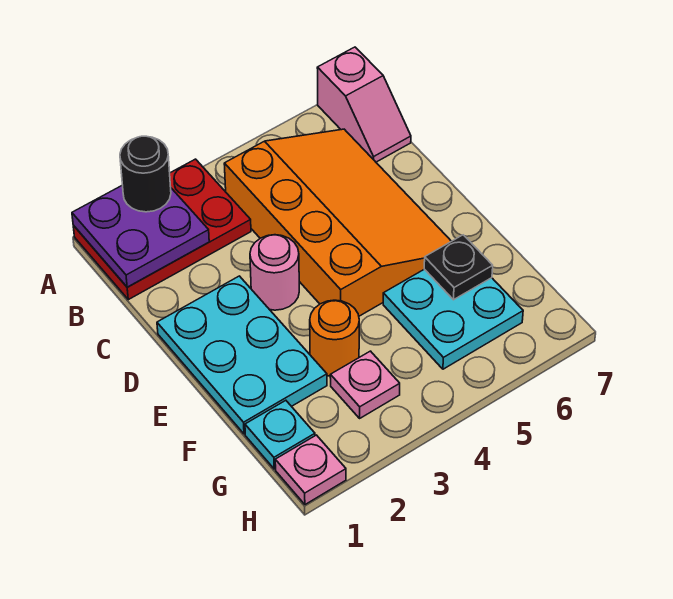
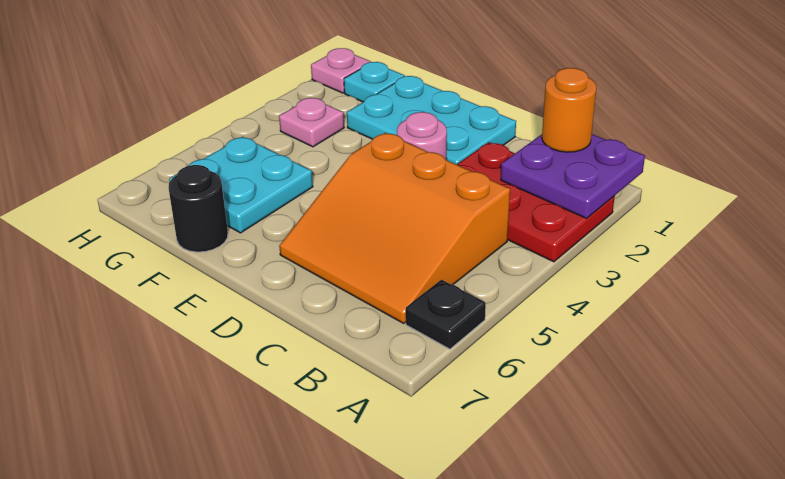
red plate A1:B3 level 1 -> red plate A2:C3 level 1
black round brick A2 level 3 -> black round brick F7 level 1
pink slope A7:B7 level 1 top A -> none
orange slope B4:E6 level 1 top 4 -> orange slope B4:D6 level 1 top 4
orange round brick F3 level 1 -> orange round brick B1 level 3
black plate F6 level 2 -> black plate A6 level 1

